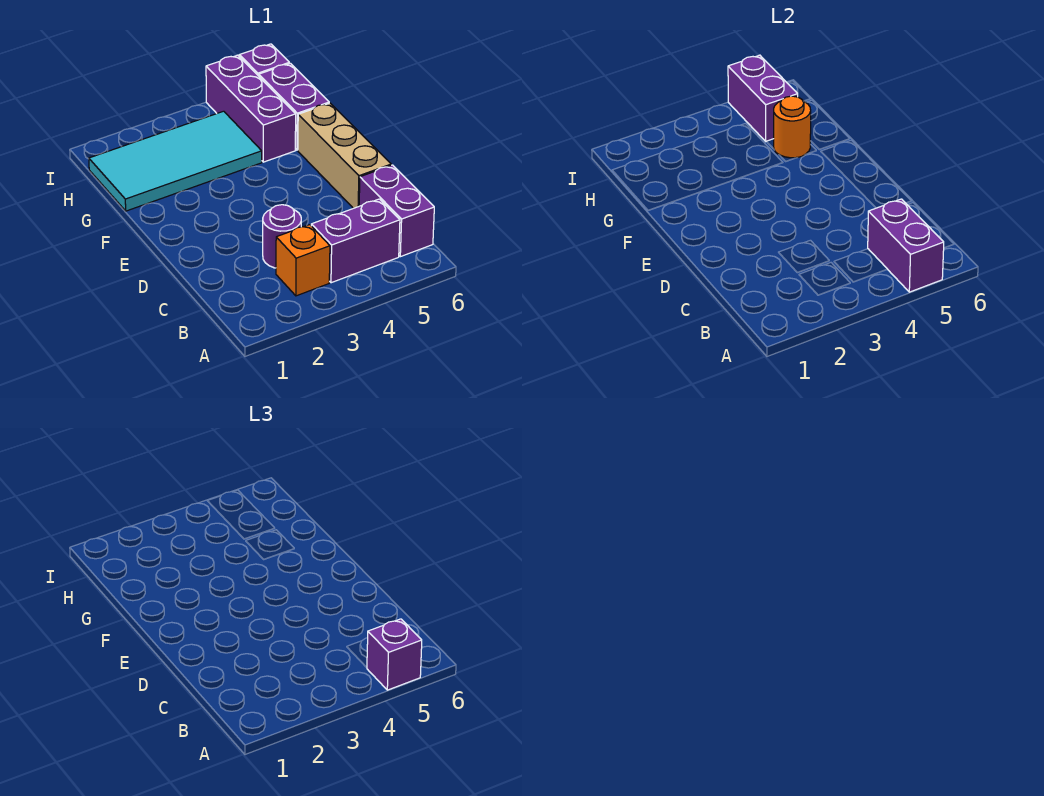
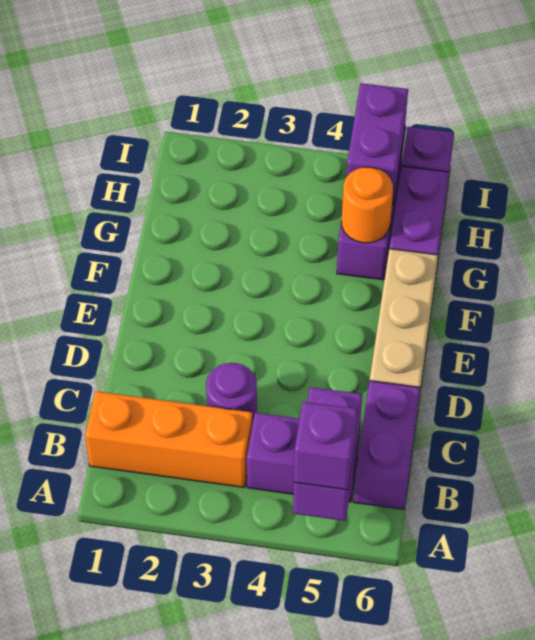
orange brick B3 level 1 -> orange brick B1:B3 level 1
cyan tile G1:H4 level 1 -> none

